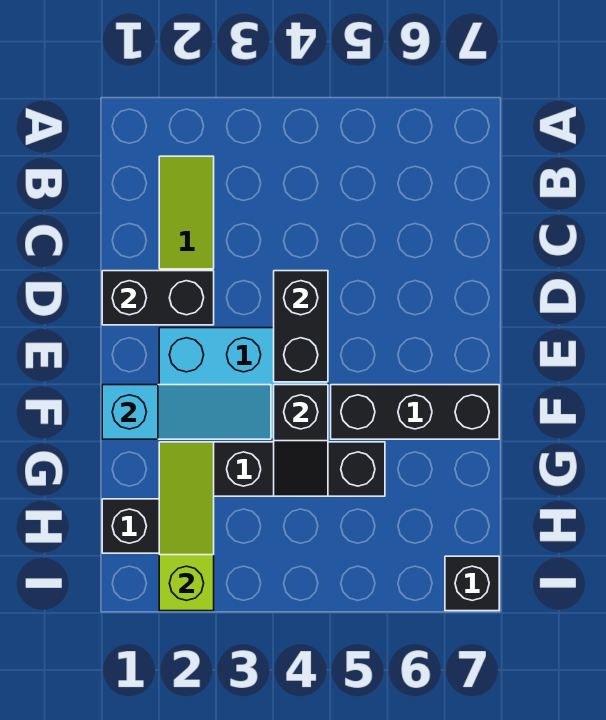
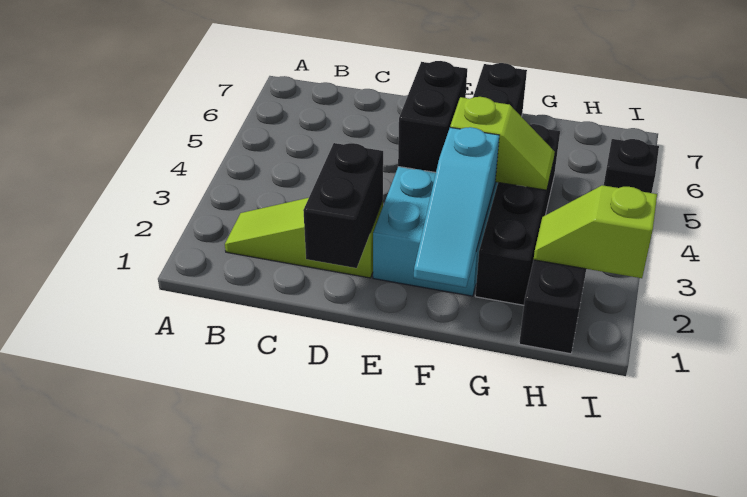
black brick D4:E4 level 2 -> black brick E4:E5 level 2
cyan slope F1:F3 level 2 top 1 -> cyan slope F1:F3 level 2 top 3
black slope F4:G4 level 2 top F -> lime slope F4:G4 level 2 top F
lime slope G2:I2 level 2 top I -> lime slope H2:I2 level 2 top I
black brick I7 level 1 -> black brick I5 level 1

